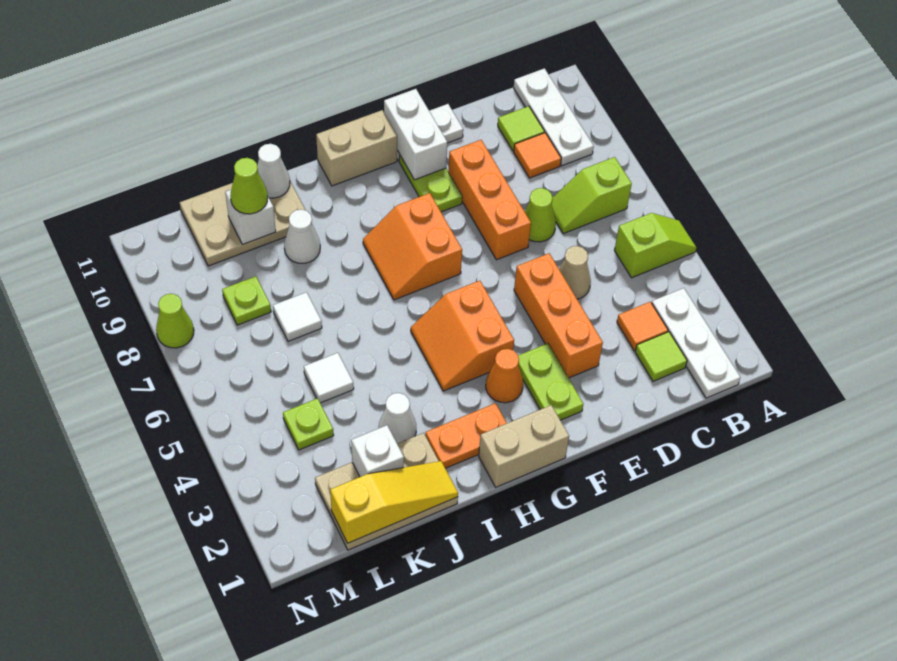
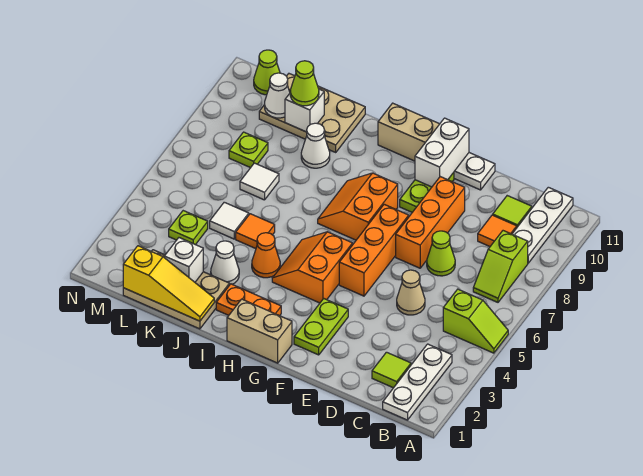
lime slope B7:C7 level 1 top B -> lime slope B7:B8 level 1 top 8
orange tile C3 level 1 -> orange tile J5 level 1
orange brick E3:E5 level 1 -> orange brick F5:F7 level 1
orange cone G3 level 1 -> orange cone I4 level 1
white cone J11 level 2 -> white cone L10 level 2
lime cone N8 level 1 -> lime cone M11 level 1

